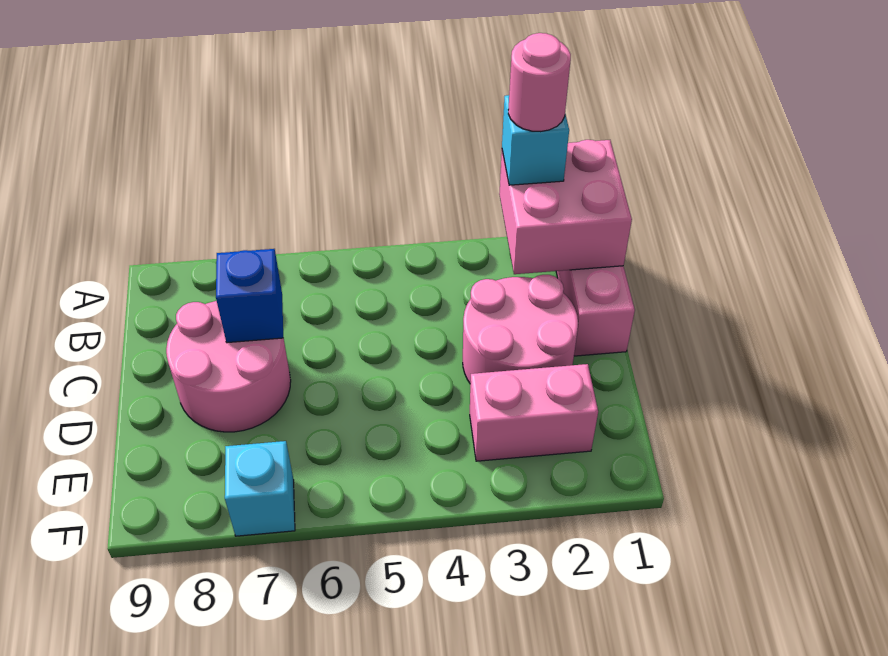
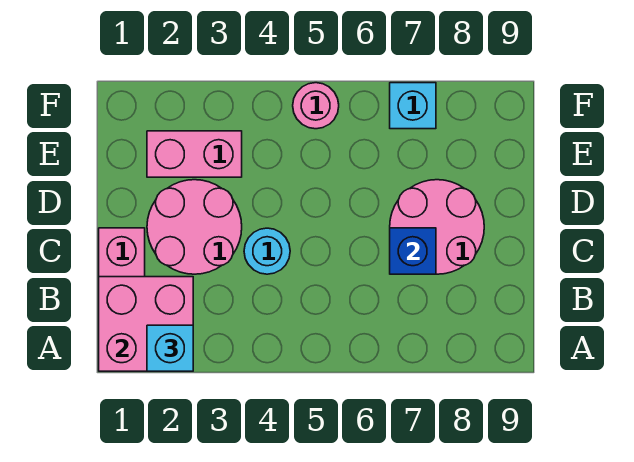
pink round brick A2 level 4 -> pink round brick F5 level 1
none -> cyan round brick C4 level 1

